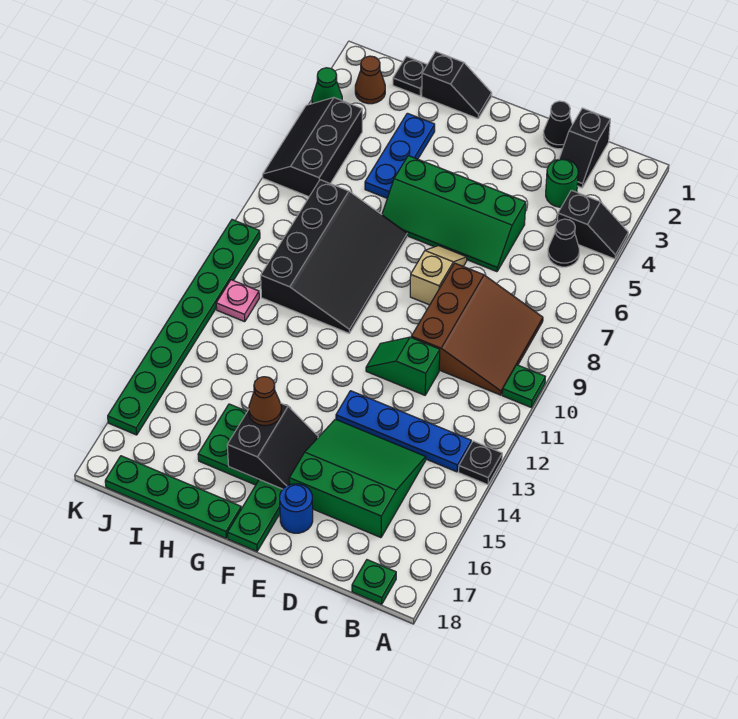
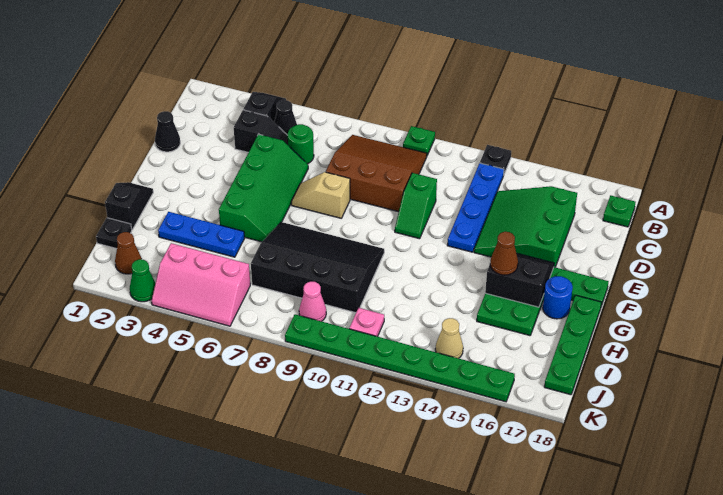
black slope C1:C2 level 1 top 1 -> black slope C4:C5 level 1 top 4
green round brick C3 level 1 -> green round brick C6 level 1
blue round brick E17 level 1 -> blue round brick G17 level 1
black slope J4:K6 level 1 top J -> pink slope J4:K6 level 1 top J
none -> pink cone J9 level 1
none -> tan cone J14 level 1

